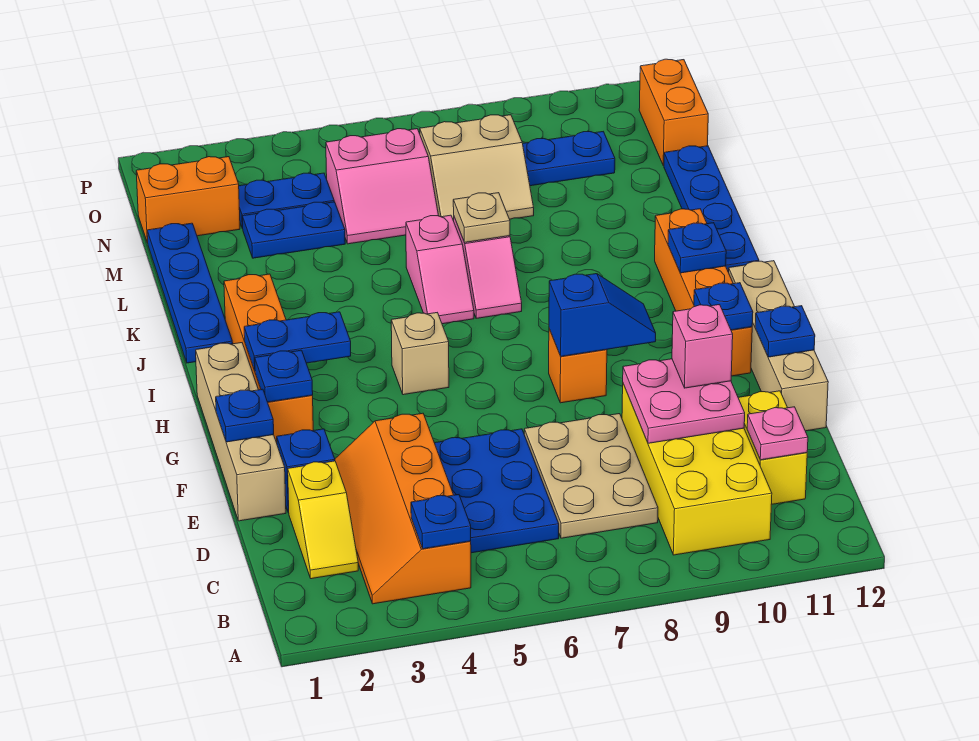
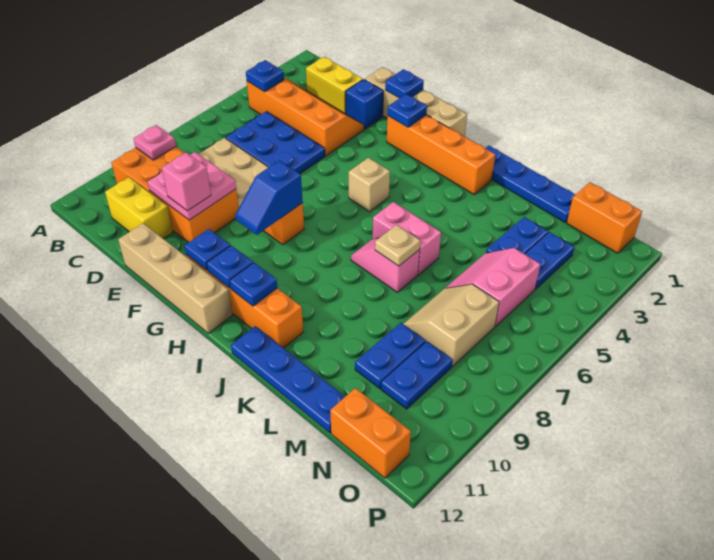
yellow brick B9:E10 level 1 -> orange brick B9:E10 level 1
yellow slope C2:D2 level 1 top D -> yellow brick C2:D2 level 1
pink plate C11 level 2 -> pink plate B9 level 2
blue plate F12 level 2 -> blue plate H11 level 2
blue plate H2:H3 level 2 -> blue plate M9:M10 level 1
pink slope J6:K6 level 1 top K -> pink brick J6:K6 level 1
orange brick N1:N2 level 1 -> orange brick N1:O1 level 1

